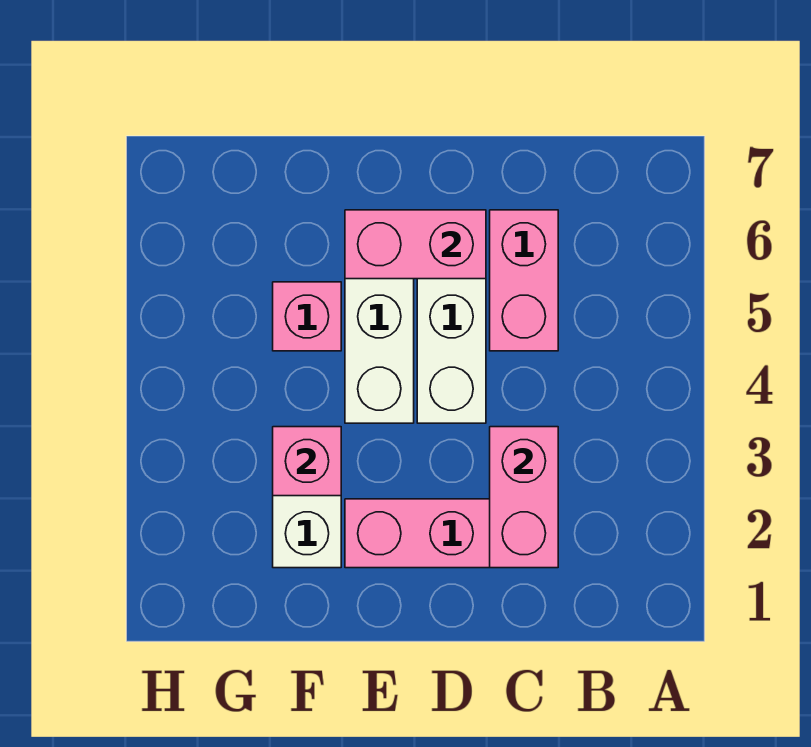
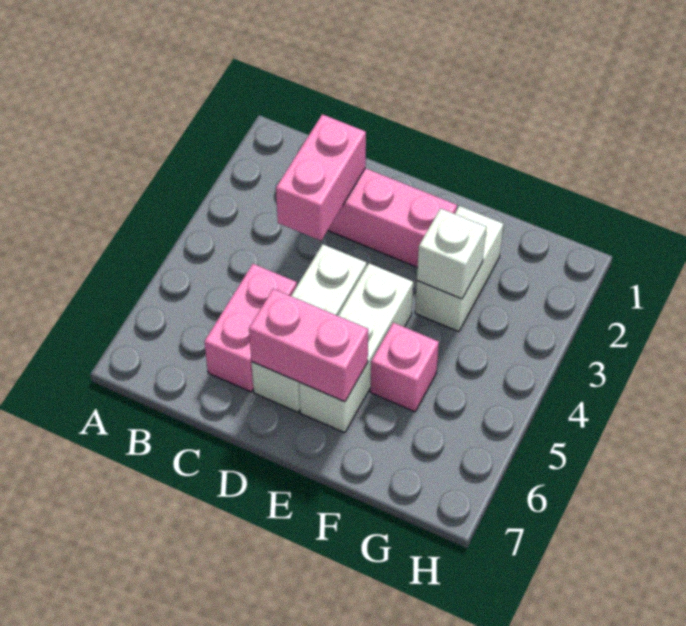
pink brick F3 level 2 -> white brick F3 level 2

